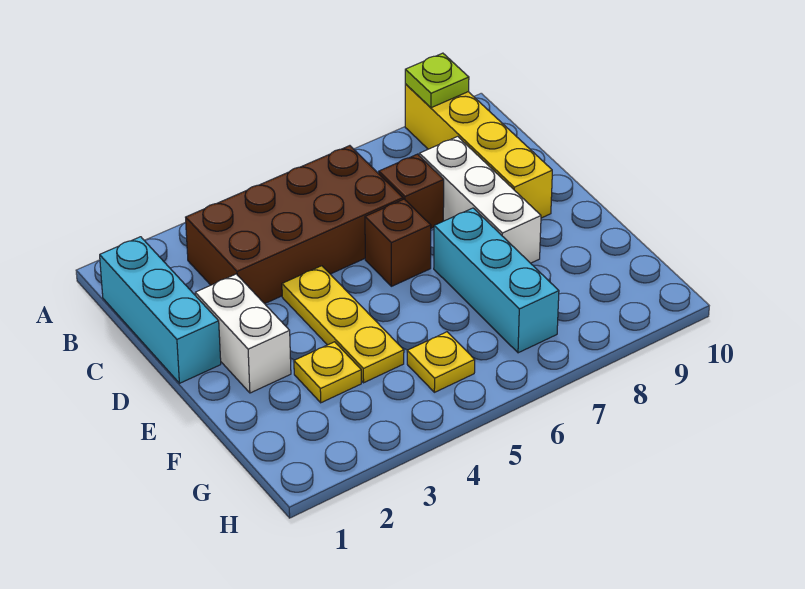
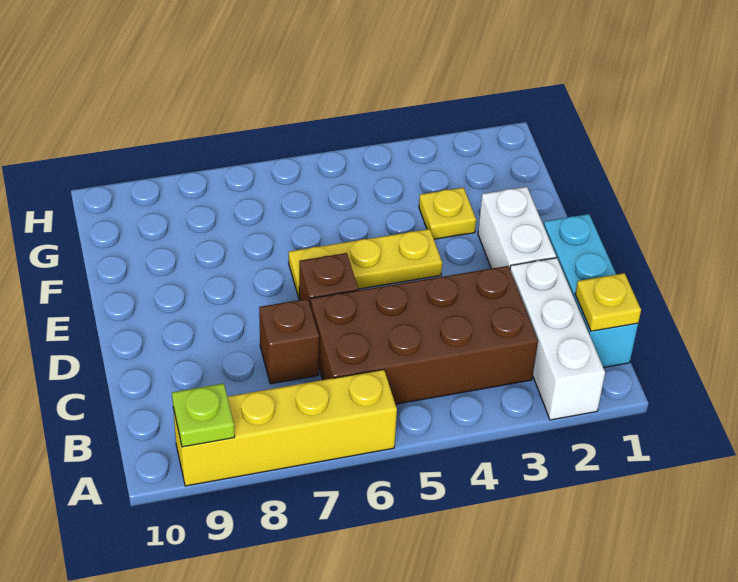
yellow brick A9:D9 level 1 -> yellow brick A6:A9 level 1
white brick C8:E8 level 1 -> white brick A2:C2 level 1
yellow plate D4:F4 level 1 -> yellow plate E4:E6 level 1
cyan brick E7:G7 level 1 -> none
yellow plate G5 level 1 -> yellow plate B1 level 2

